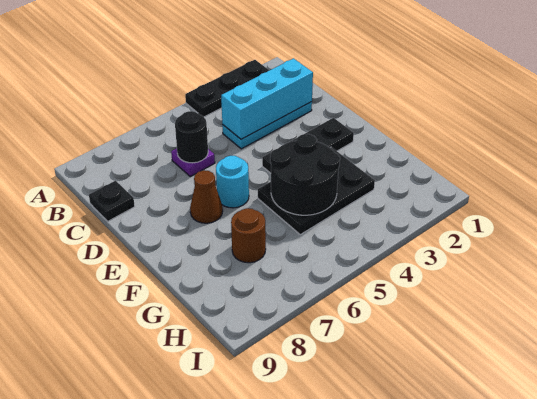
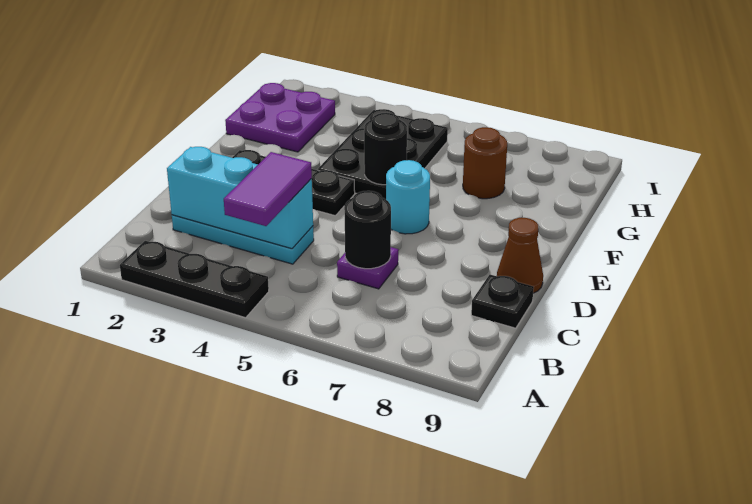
none -> purple tile B4:C4 level 3
brown cone E7 level 1 -> brown cone D9 level 1
black plate F3:G5 level 1 -> black plate F4:H5 level 1
black round brick F4:G5 level 2 -> black round brick F5 level 2
none -> purple plate G1:H2 level 1

